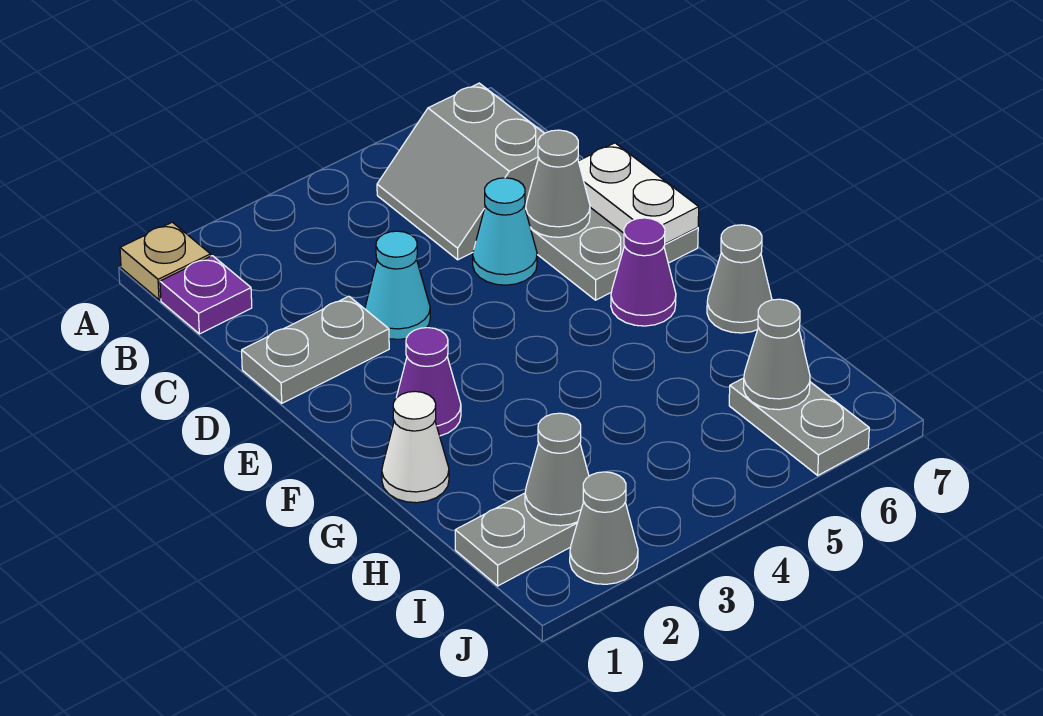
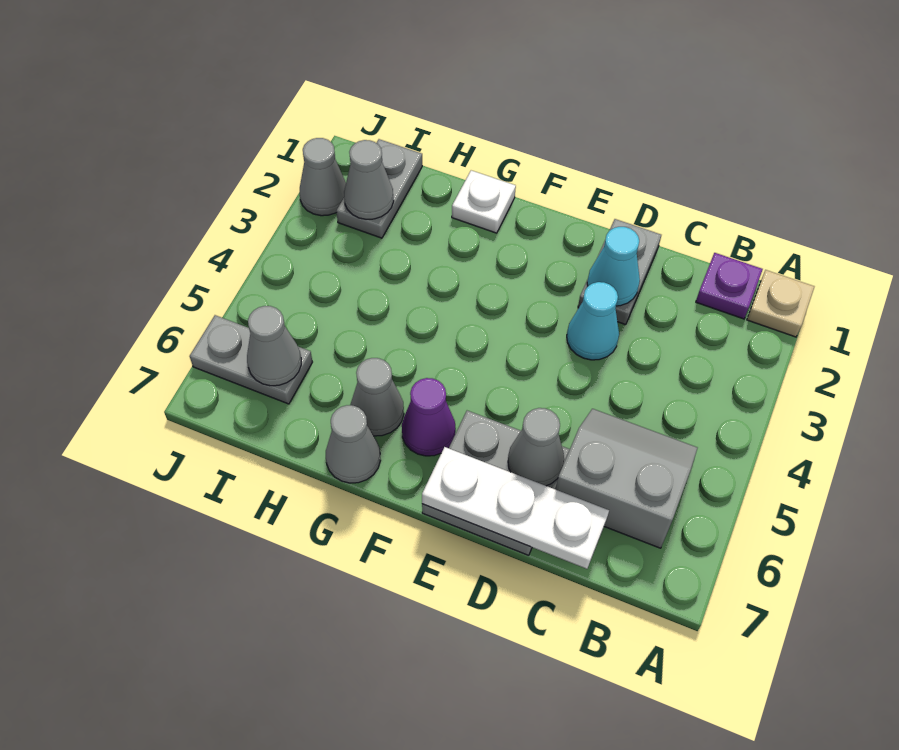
cyan cone D5 level 1 -> cyan cone D2 level 2
white plate D7:E7 level 2 -> white plate C7:E7 level 2
purple cone F2 level 1 -> none
white cone G1 level 1 -> white plate G1 level 1
none -> grey cone G6 level 1

